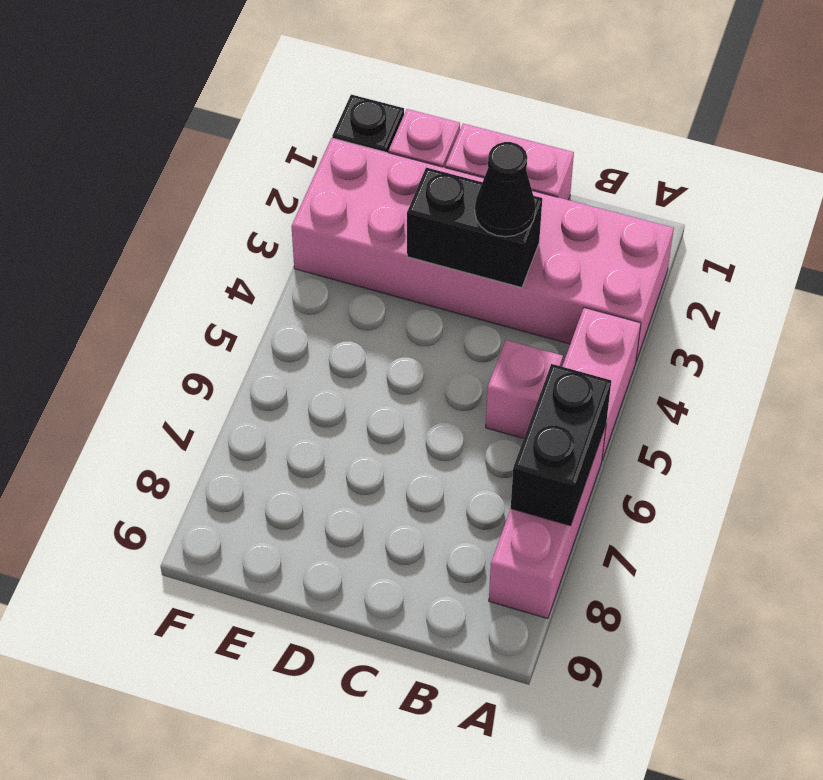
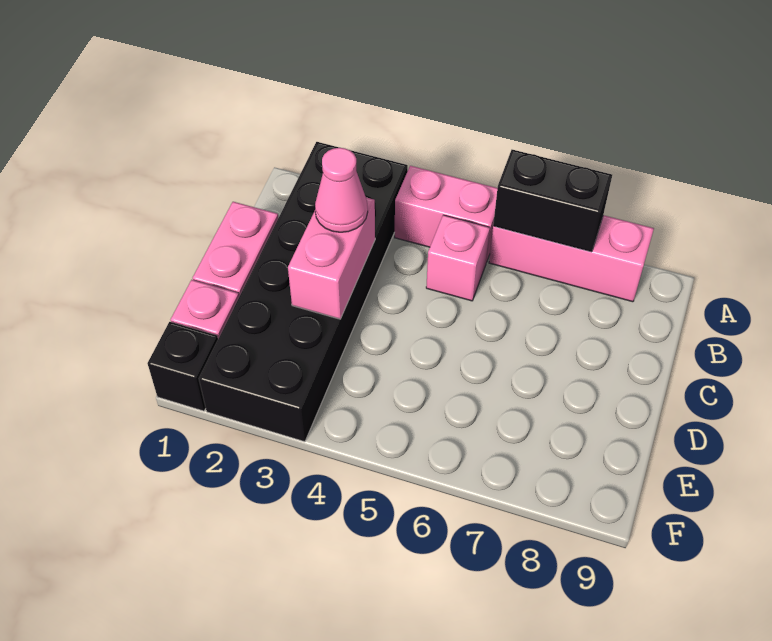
pink brick A2:F3 level 1 -> black brick A2:F3 level 1
black brick C3:D3 level 2 -> pink brick C3:D3 level 2
black cone C3 level 3 -> pink cone C3 level 3

